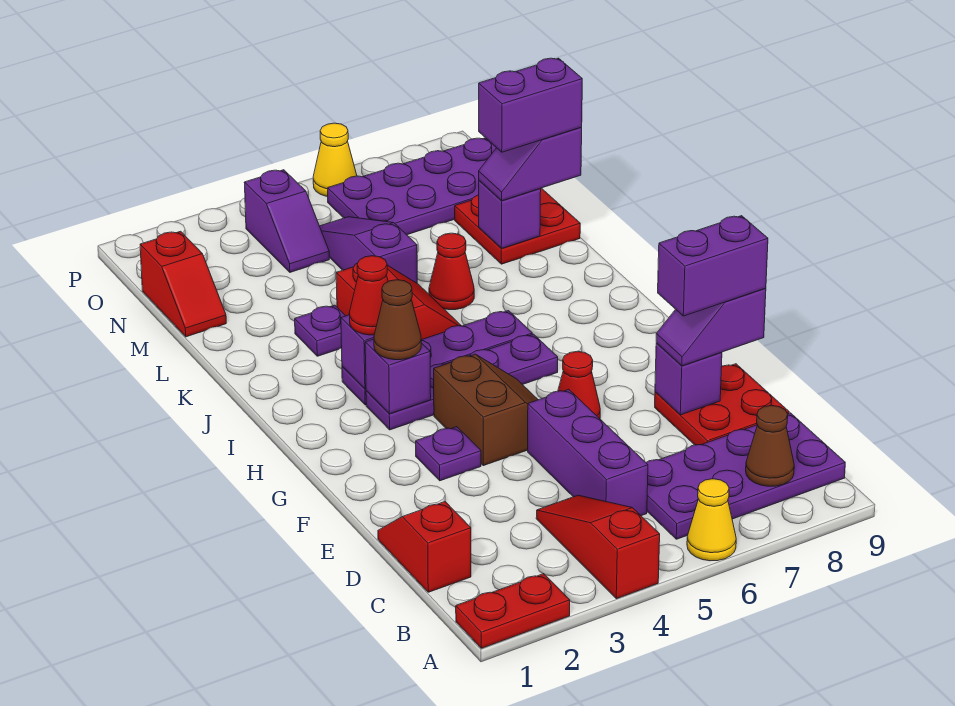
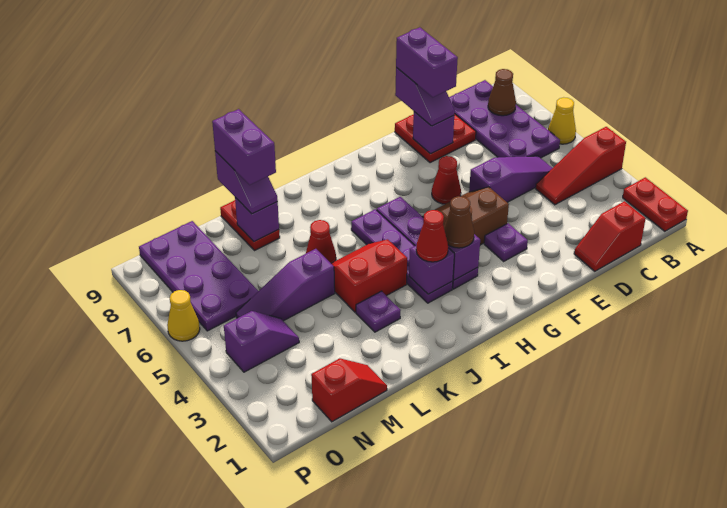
purple brick C5:E5 level 1 -> purple slope C5:E5 level 1 top E
red plate L8:M9 level 1 -> red plate L8:L9 level 1

